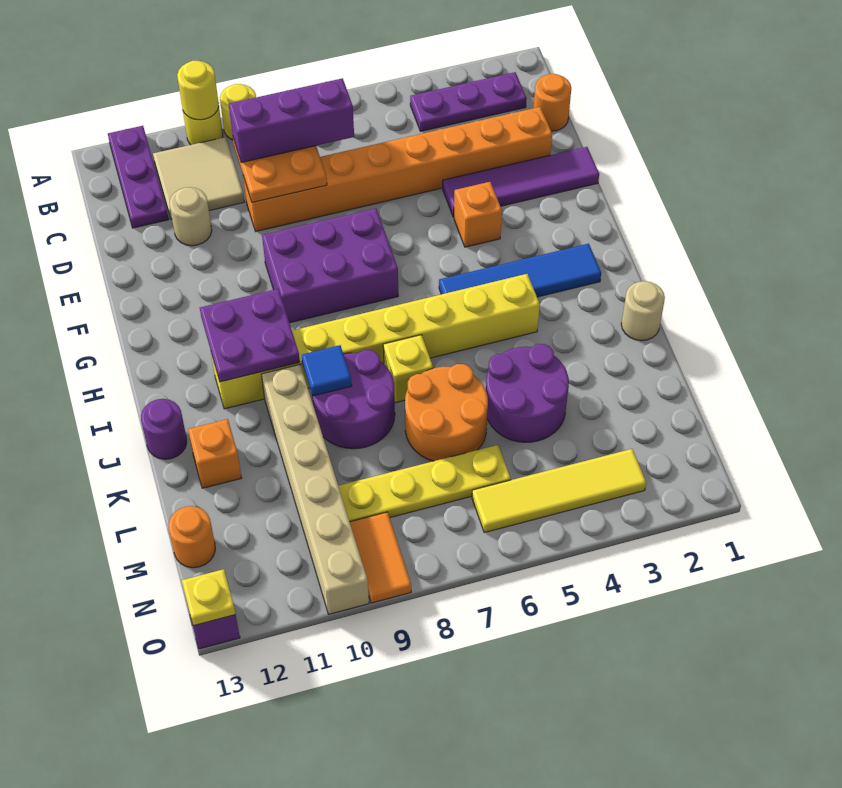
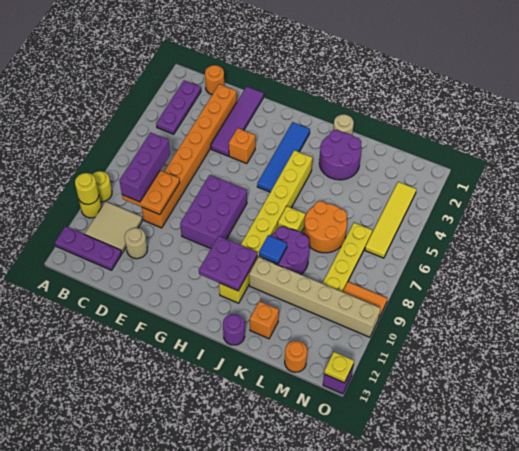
purple round brick K4:L5 level 1 -> purple round brick J2:K3 level 1

